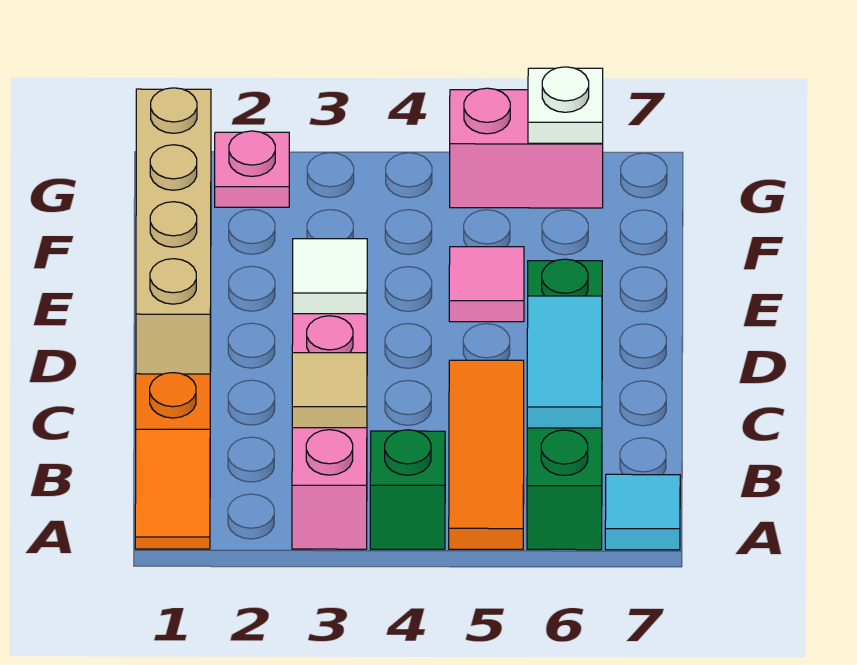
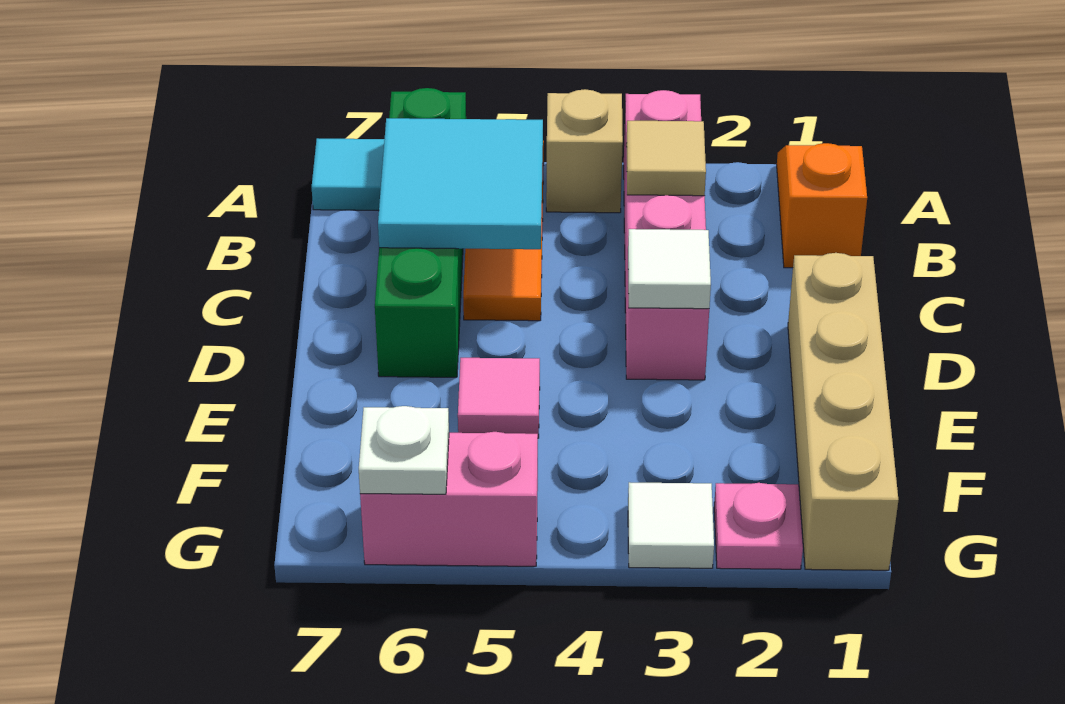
green brick A4 level 1 -> tan brick A4 level 1
cyan tile B6:C6 level 2 -> cyan tile B5:C6 level 2
none -> white tile G3 level 1

